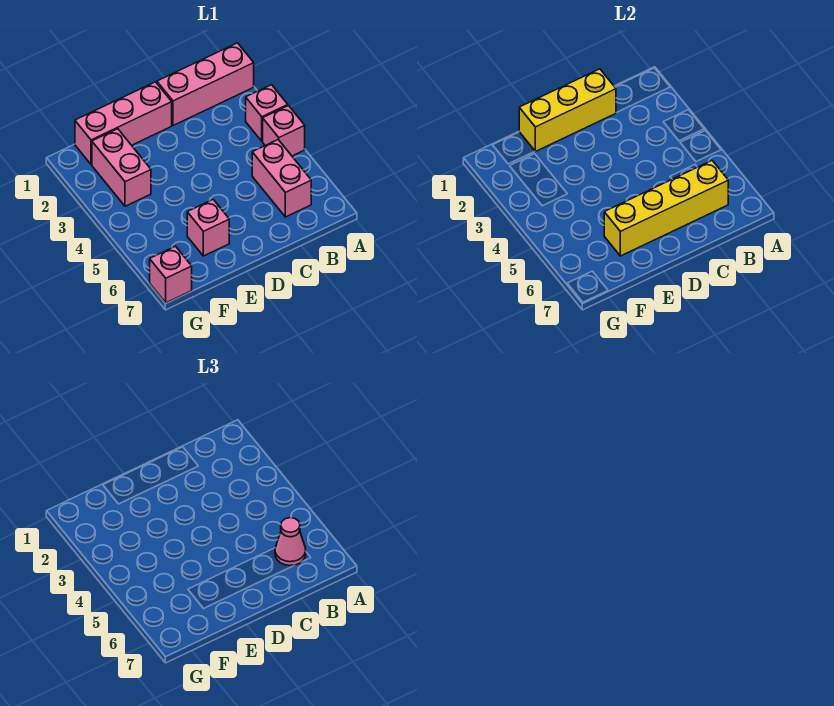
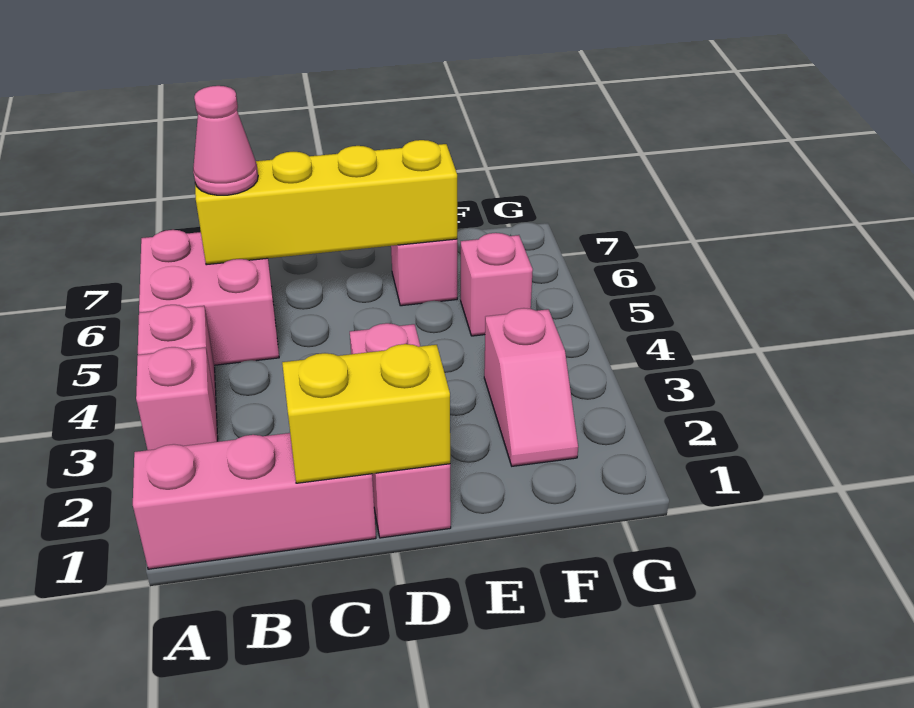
pink brick B5:B6 level 1 -> pink brick A5:B6 level 1
yellow brick C1:E1 level 2 -> yellow brick C1:D1 level 2
pink brick D1:F1 level 1 -> pink brick D1:D3 level 1
pink brick F2:F3 level 1 -> pink slope F2:F3 level 1 top 3
pink brick G7 level 1 -> pink brick F5 level 1

